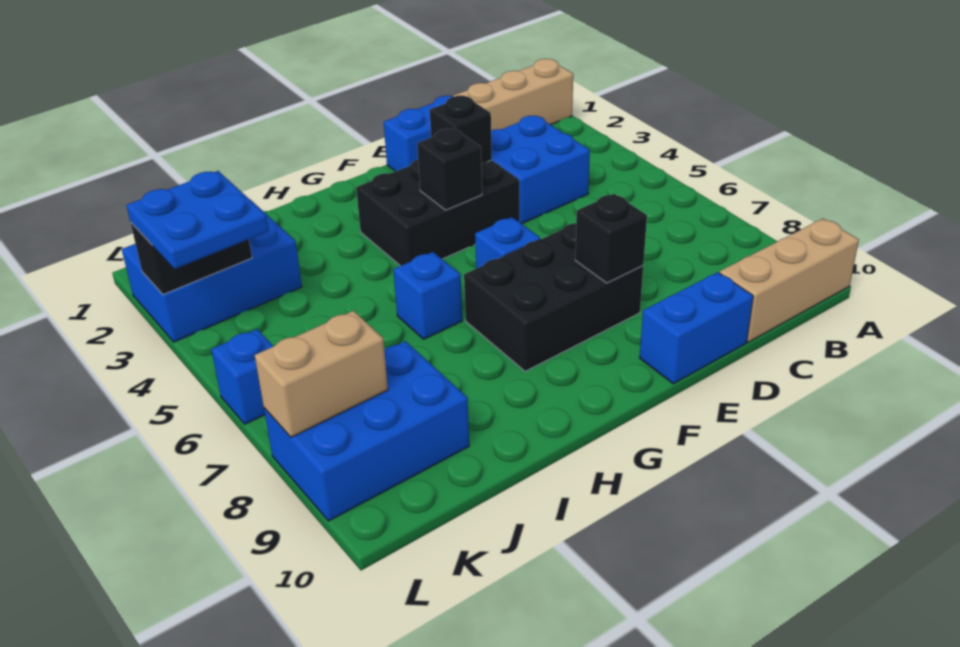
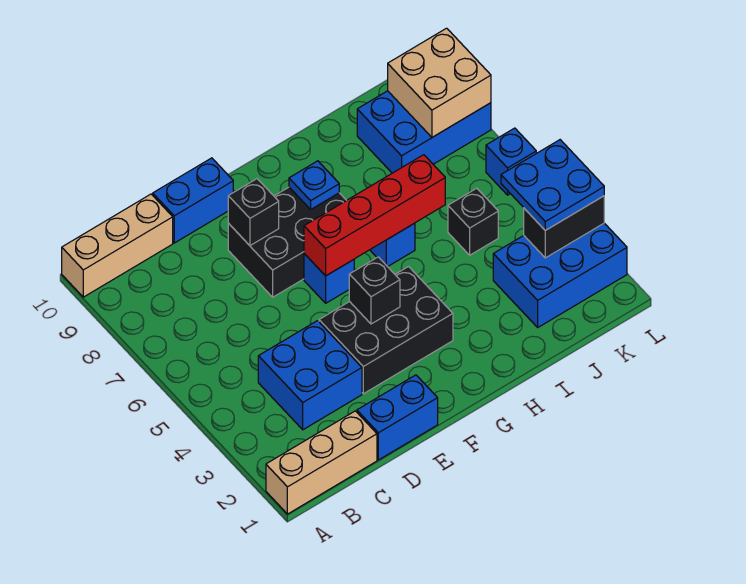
black brick E3 level 2 -> black brick J5 level 1
none -> red brick F6:I6 level 2
none -> blue plate G8 level 2
tan brick K8:L8 level 2 -> tan brick K8:L9 level 2

